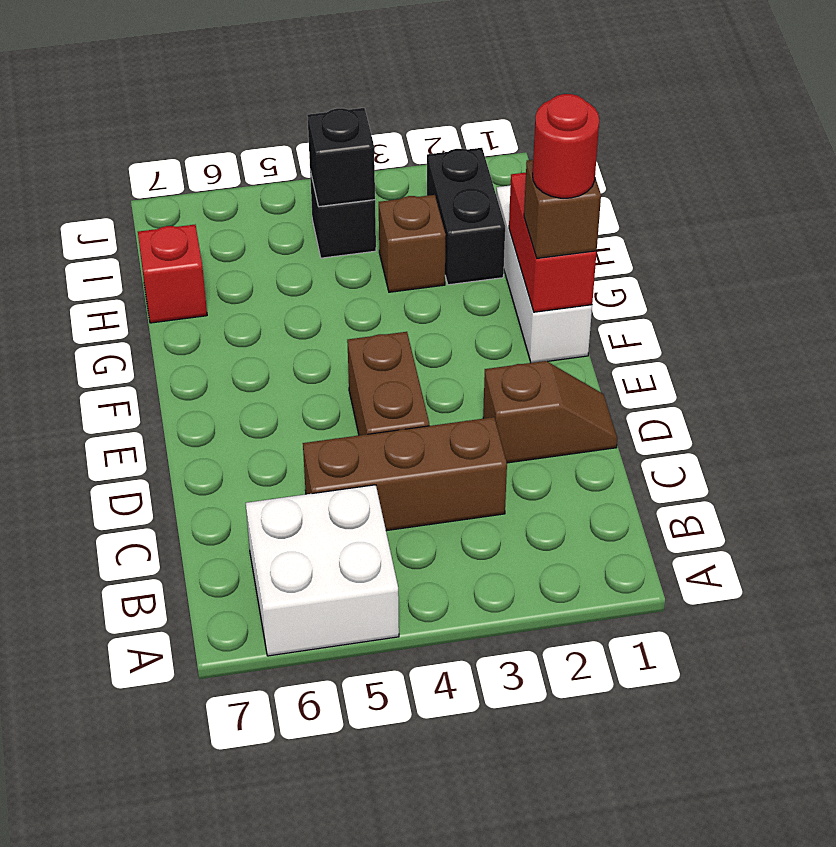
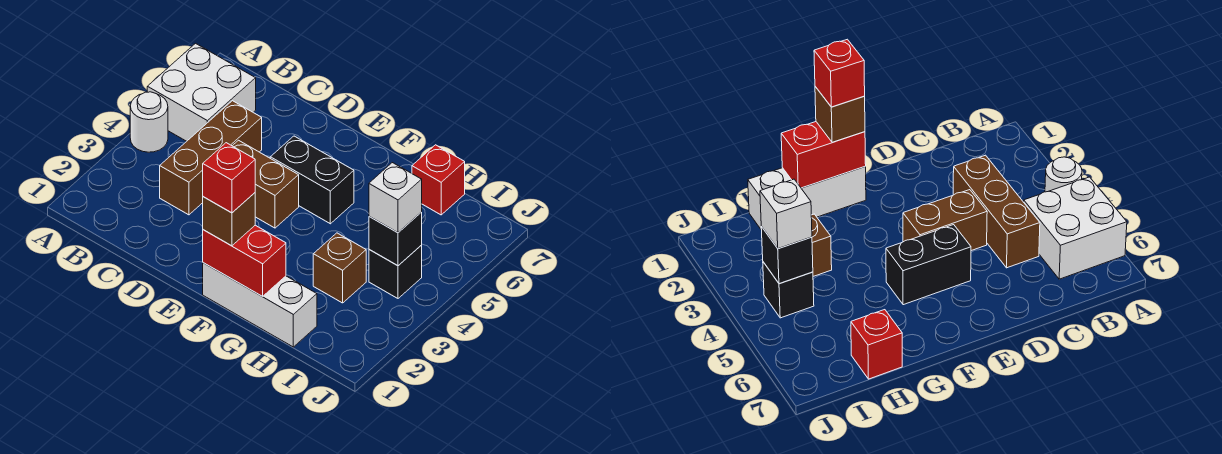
none -> white round brick A4 level 1
brown slope D1:D2 level 1 top 2 -> none
red round brick F1 level 4 -> red brick F1 level 4
black brick H2:I2 level 1 -> black brick E5:F5 level 1
none -> white brick I4 level 3

